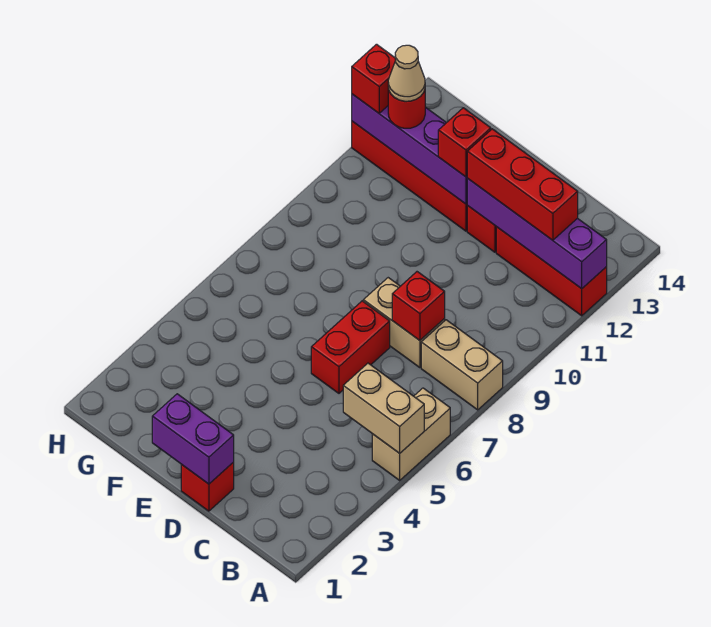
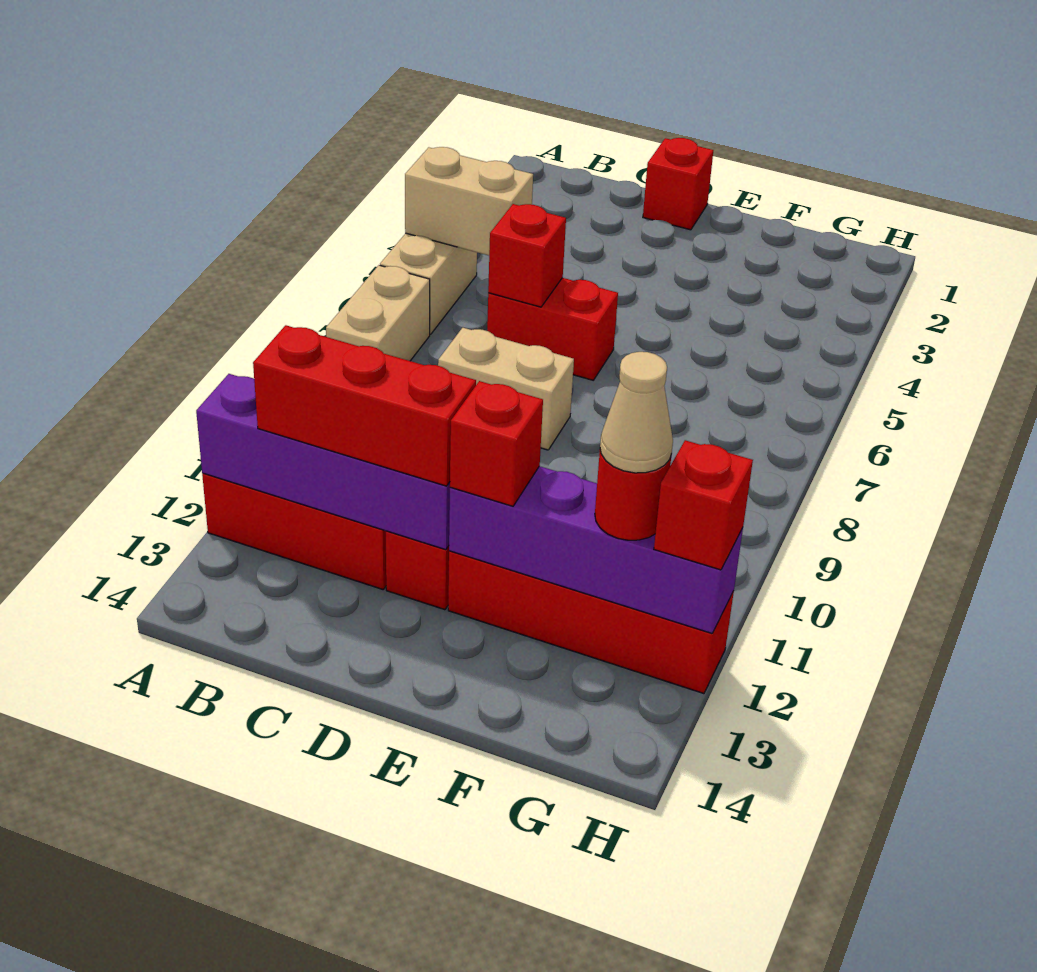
tan brick A8:B8 level 1 -> tan brick A7:A8 level 1
red brick C8 level 2 -> red brick C6 level 2
purple brick D1:E1 level 2 -> none
red brick D6:D7 level 1 -> red brick C6:D6 level 1

